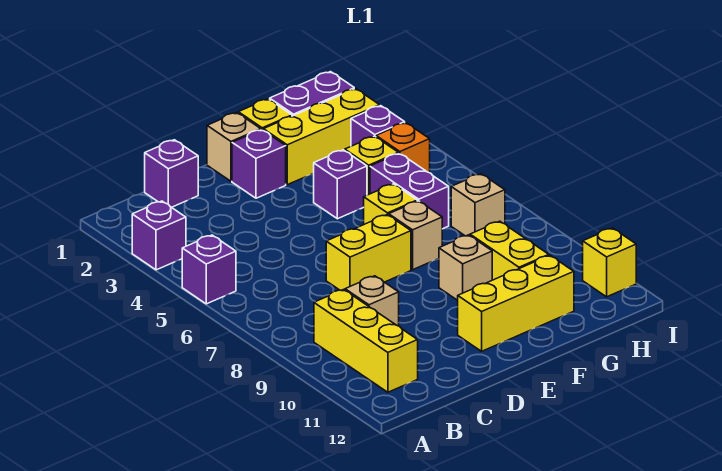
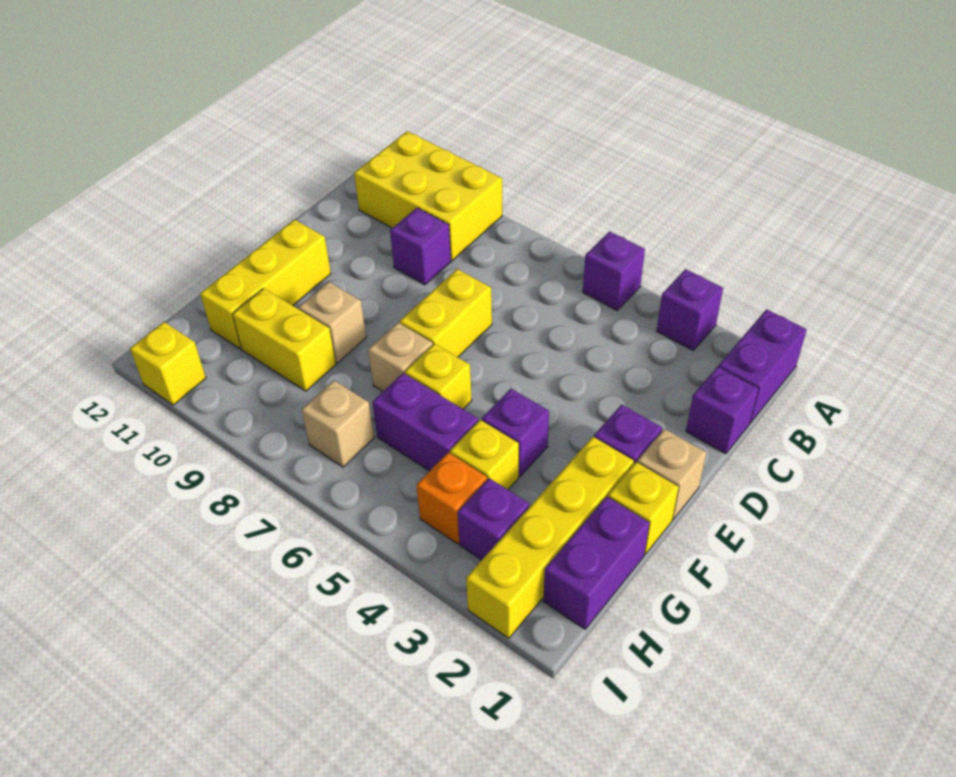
none -> purple brick A1:B1 level 1
yellow brick B9:B11 level 1 -> yellow brick A9:B11 level 1
tan brick C9 level 1 -> purple brick C9 level 1
yellow brick F2:H2 level 1 -> yellow brick F2:I2 level 1

